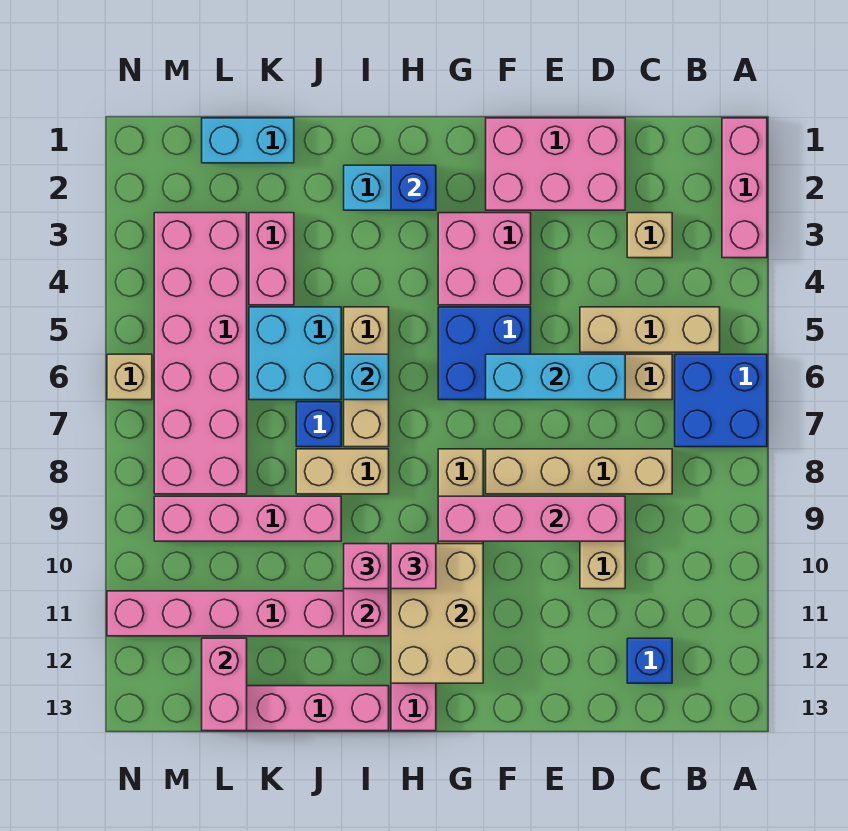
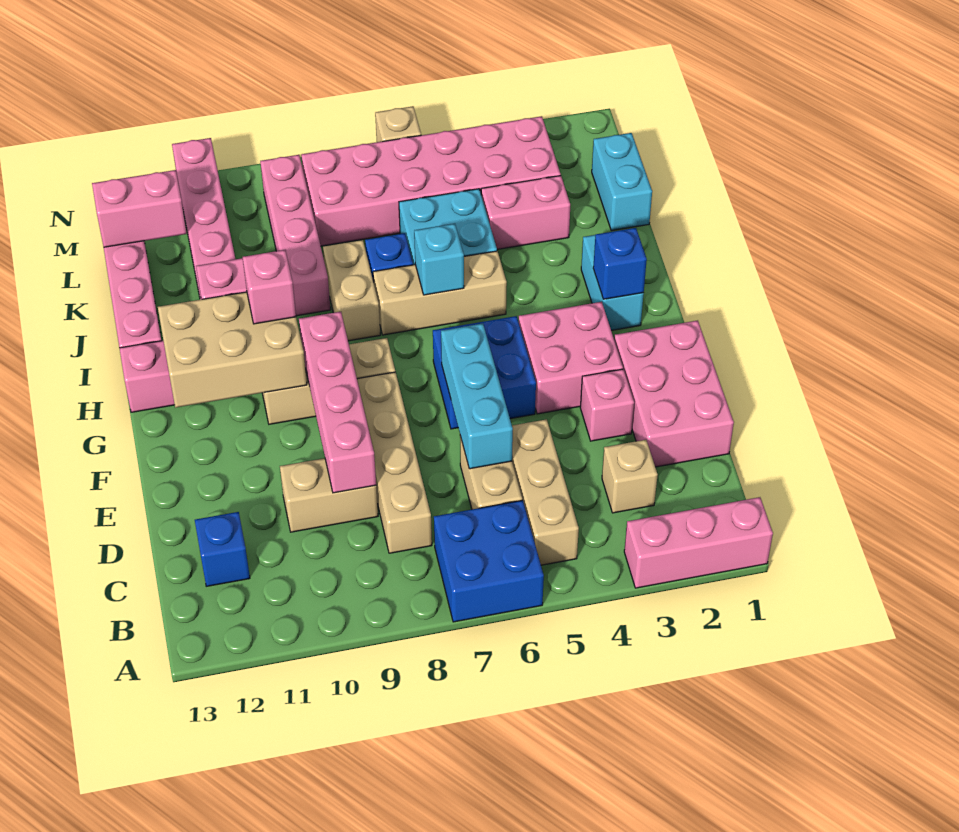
pink brick I10 level 3 -> pink brick E3 level 1

